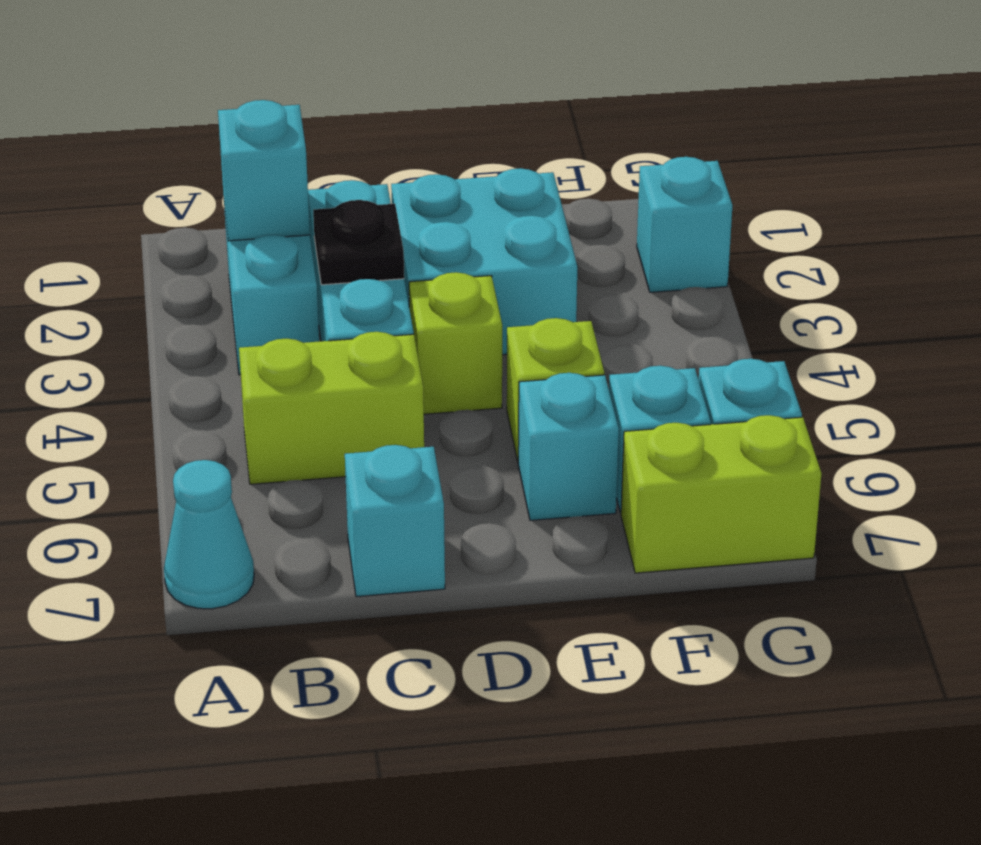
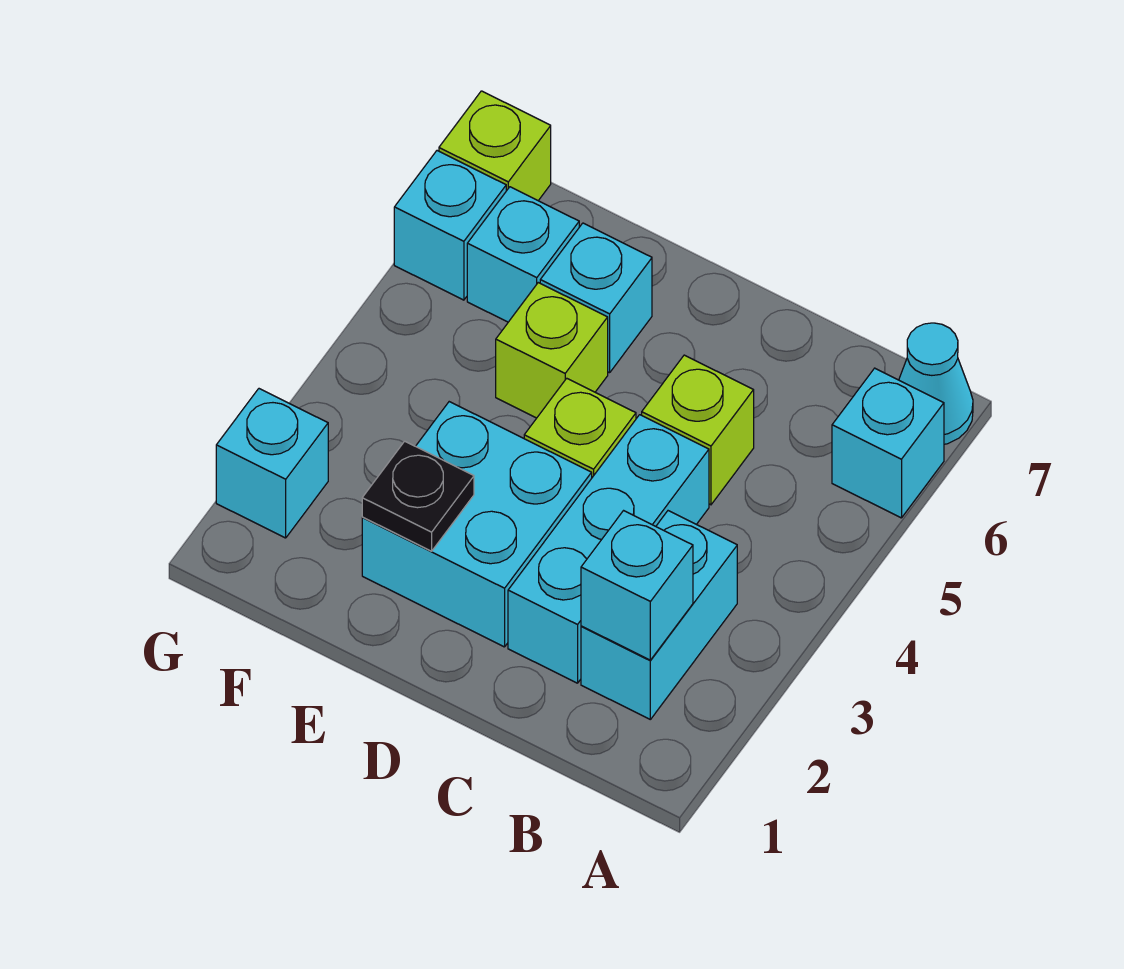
lime brick B5:C5 level 1 -> lime brick C5 level 1
black plate C3 level 2 -> black plate E2 level 2
cyan brick C7 level 1 -> cyan brick A6 level 1
lime brick F7:G7 level 1 -> lime brick G7 level 1

